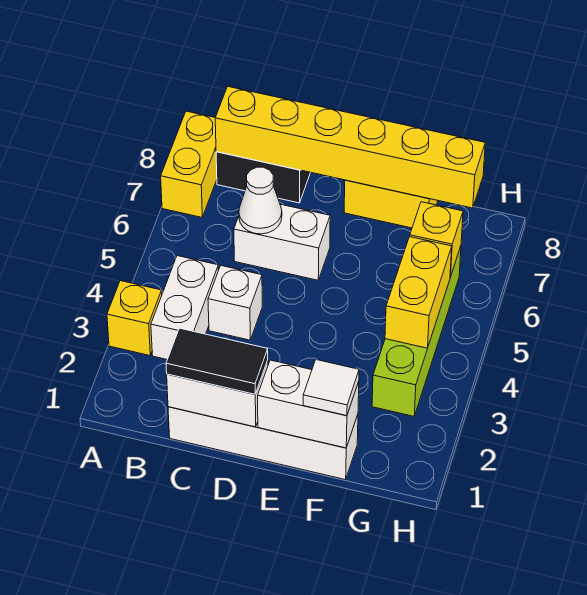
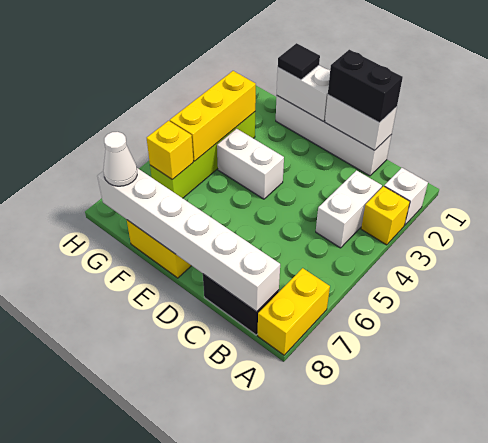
yellow brick B8:G8 level 2 -> white brick B8:G8 level 2
black tile C1:D1 level 3 -> black brick C1:D1 level 3
white brick C4 level 1 -> white brick A2 level 1
white brick C6:D6 level 1 -> white brick E4:F4 level 1
white cone C6 level 2 -> white cone G8 level 3
white tile F1 level 3 -> black tile F1 level 3
yellow brick G4:G5 level 2 -> yellow brick G3:G5 level 2

